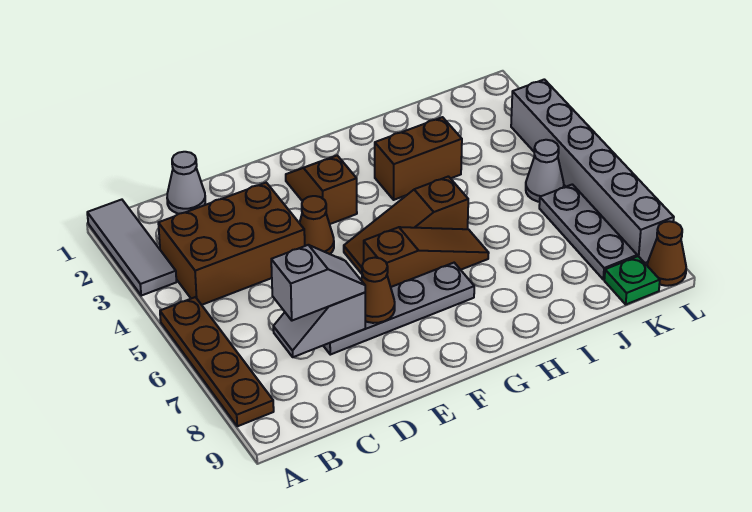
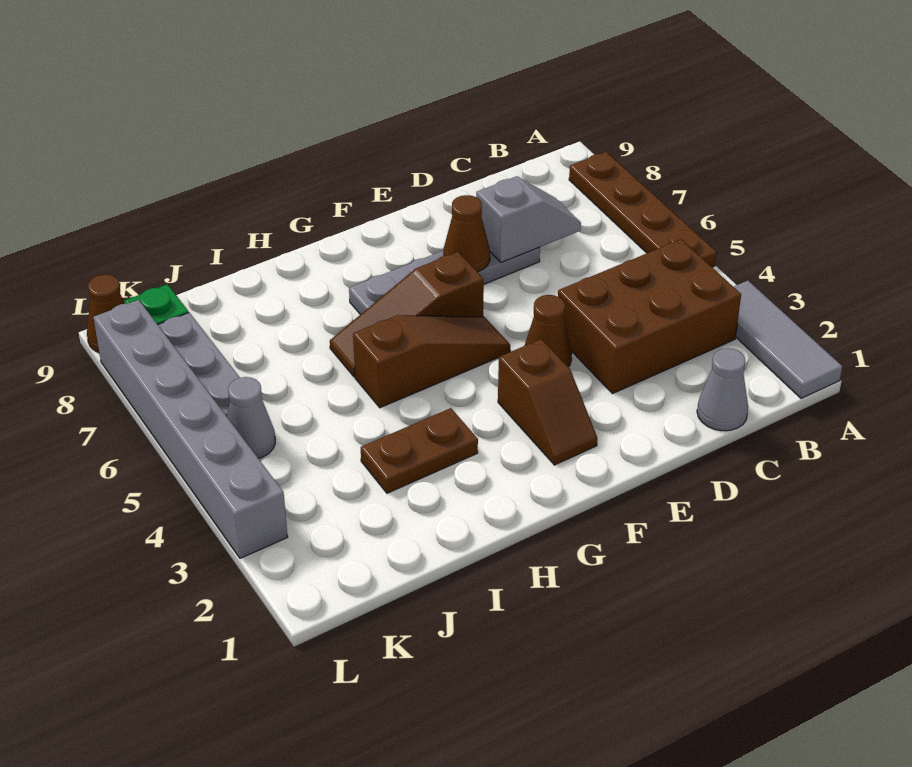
grey slope C7:D7 level 3 top C -> none
brown brick H3:I3 level 1 -> brown plate H3:I3 level 1

